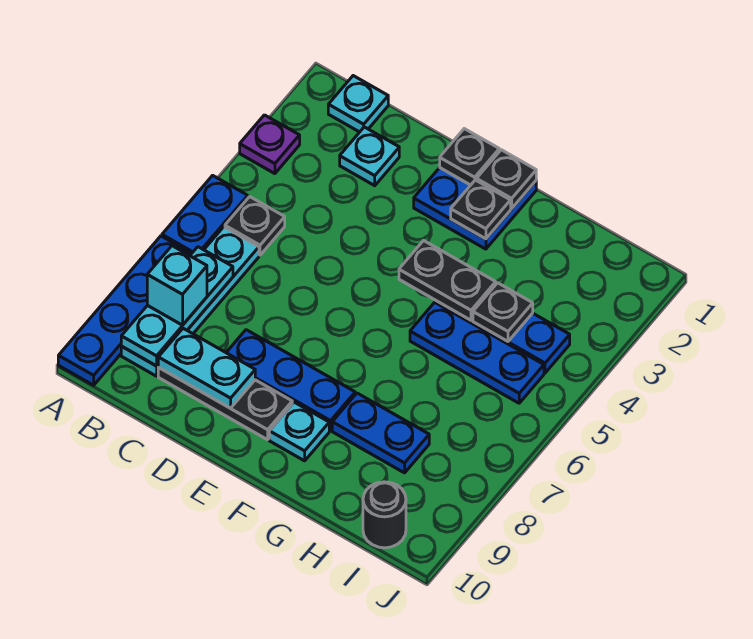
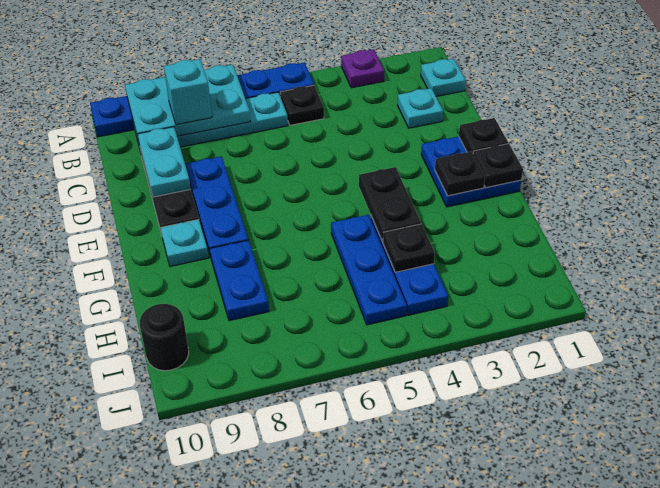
cyan plate B7:B9 level 2 -> cyan plate A7:B9 level 2

